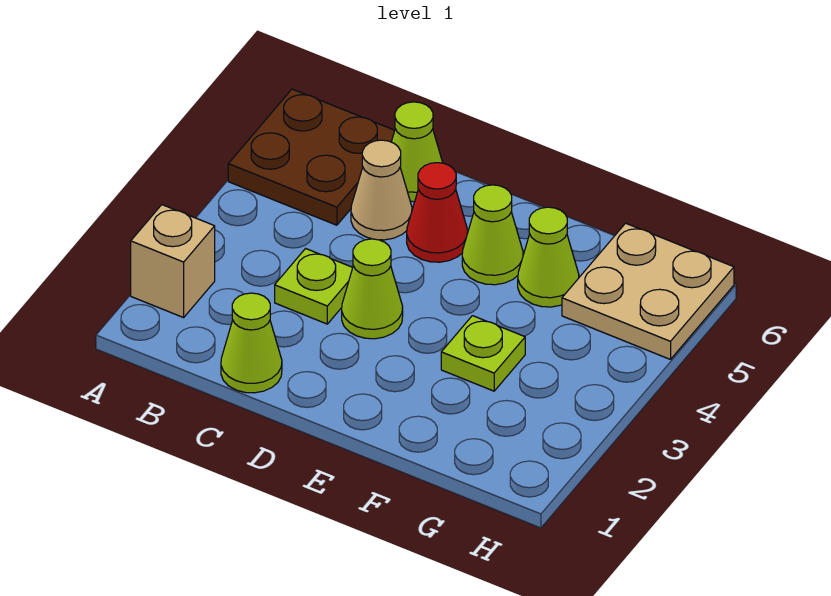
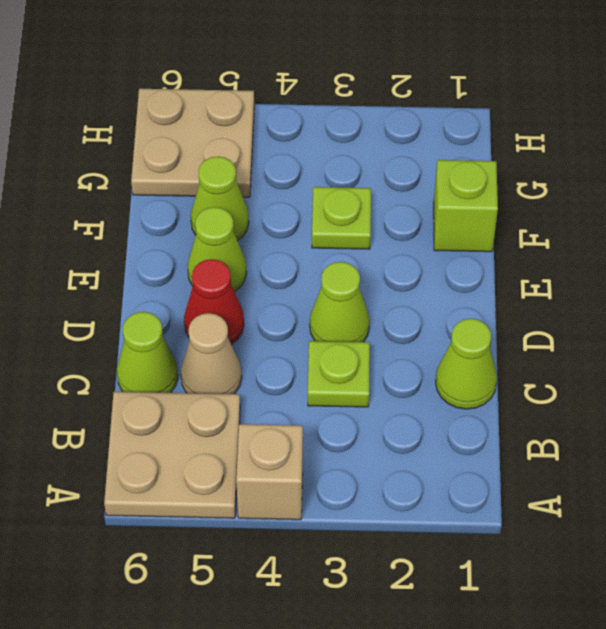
tan brick A2 level 1 -> tan brick A4 level 1
brown plate A5:B6 level 1 -> tan plate A5:B6 level 1
none -> lime brick F1 level 1

